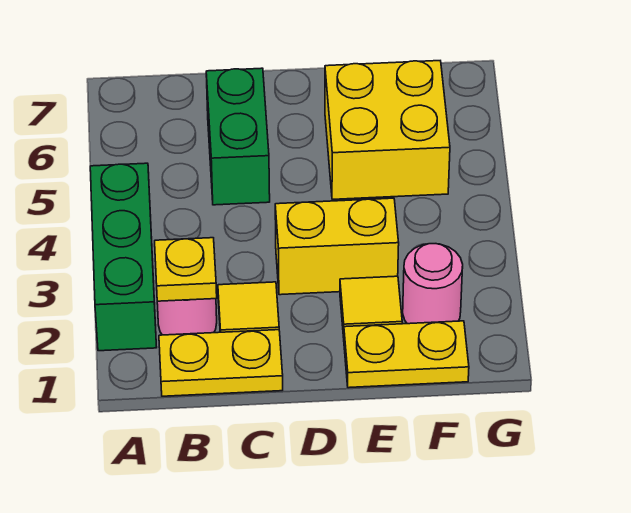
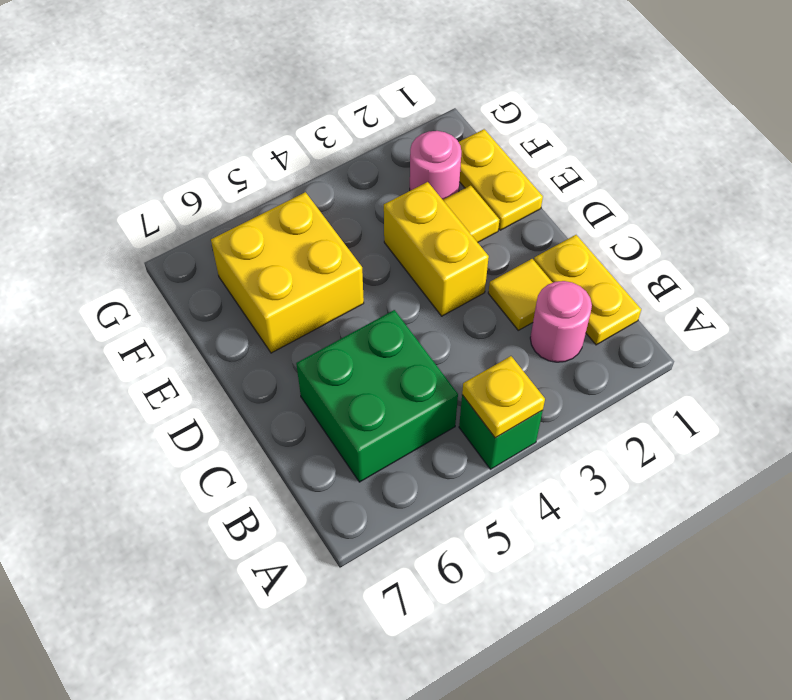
green brick A2:A4 level 1 -> green brick A4 level 1
yellow plate B2 level 2 -> yellow plate A4 level 2
green brick C5:C6 level 1 -> green brick B5:C6 level 1

